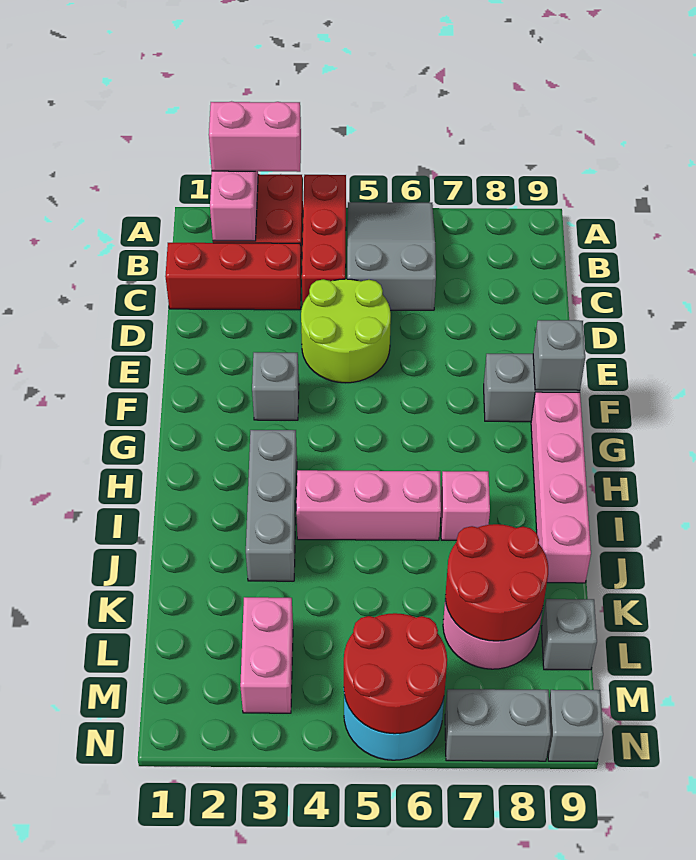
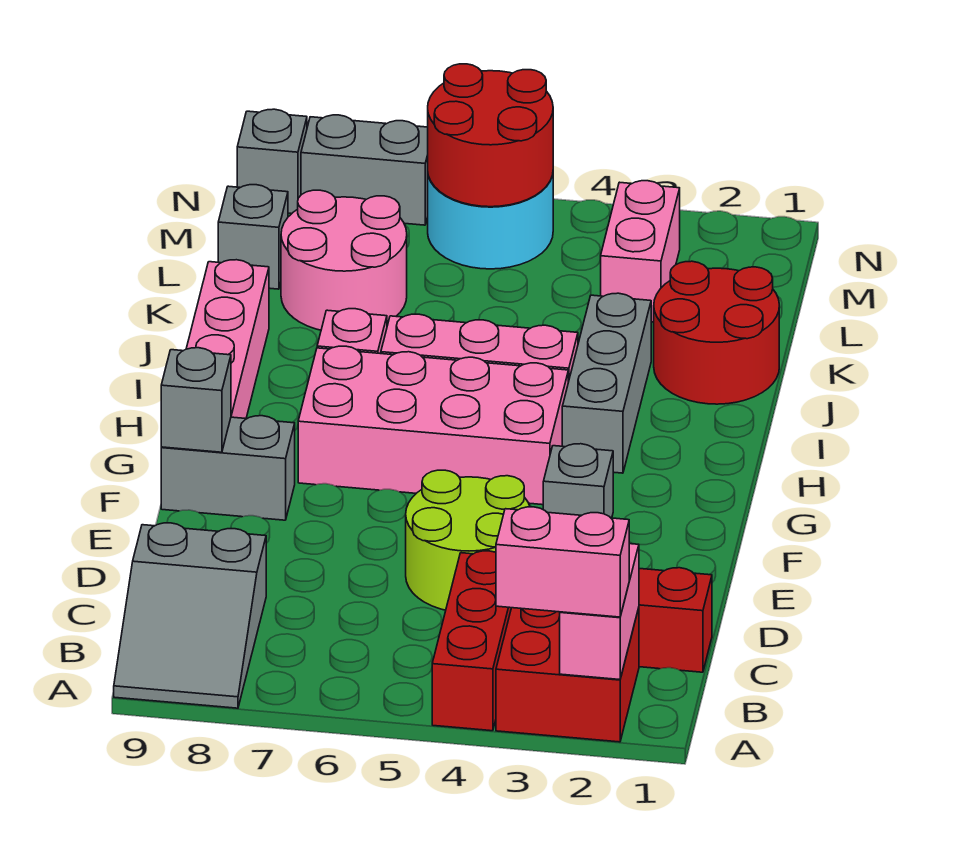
grey slope A5:C6 level 1 top C -> grey slope A8:C9 level 1 top C
none -> pink brick G4:H7 level 1
red round brick K7:L8 level 2 -> red round brick J1:K2 level 1

